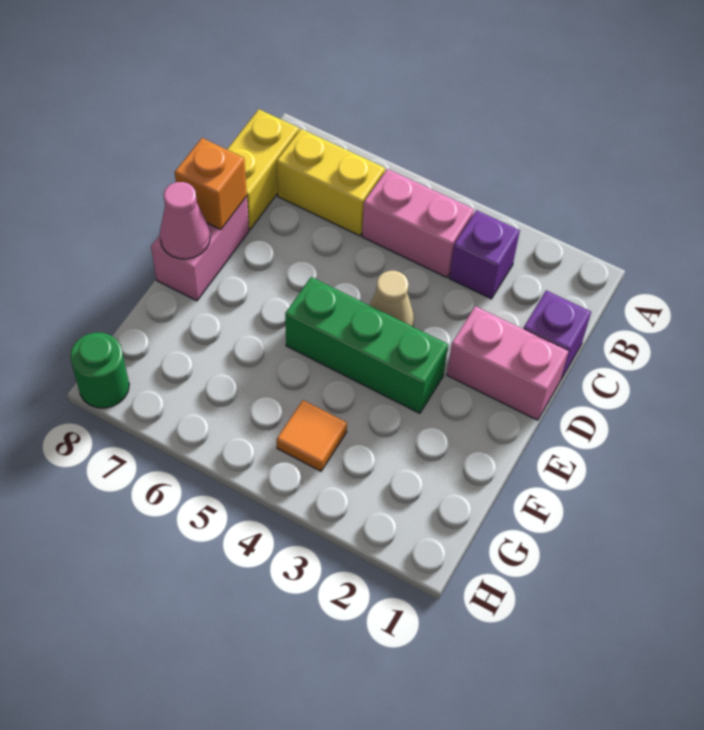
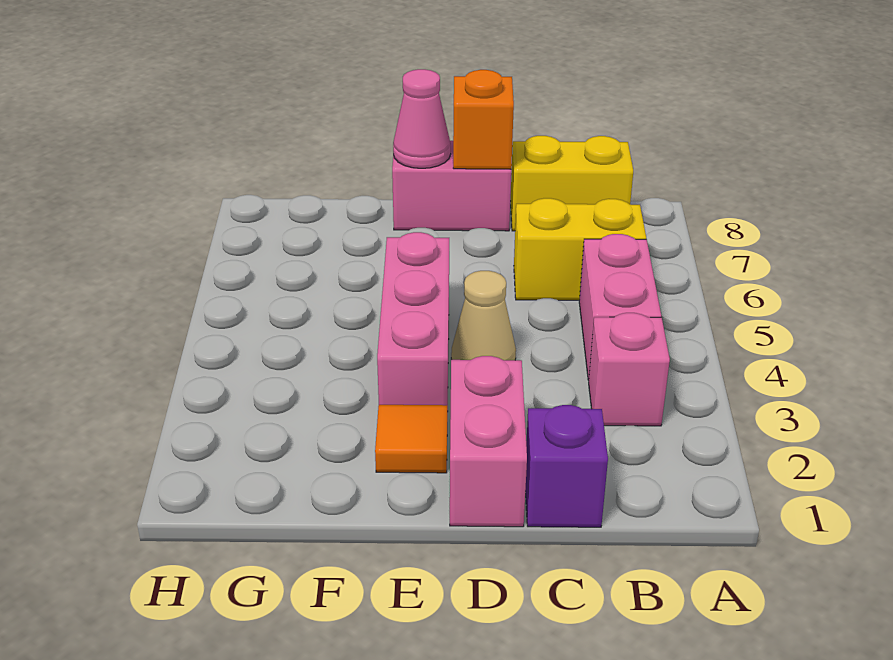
purple brick B3 level 1 -> pink brick B3 level 1
yellow brick B6:B7 level 1 -> yellow brick B6:C6 level 1
green brick E3:E5 level 1 -> pink brick E3:E5 level 1
orange tile G4 level 1 -> orange tile E2 level 1
green round brick H8 level 1 -> none

